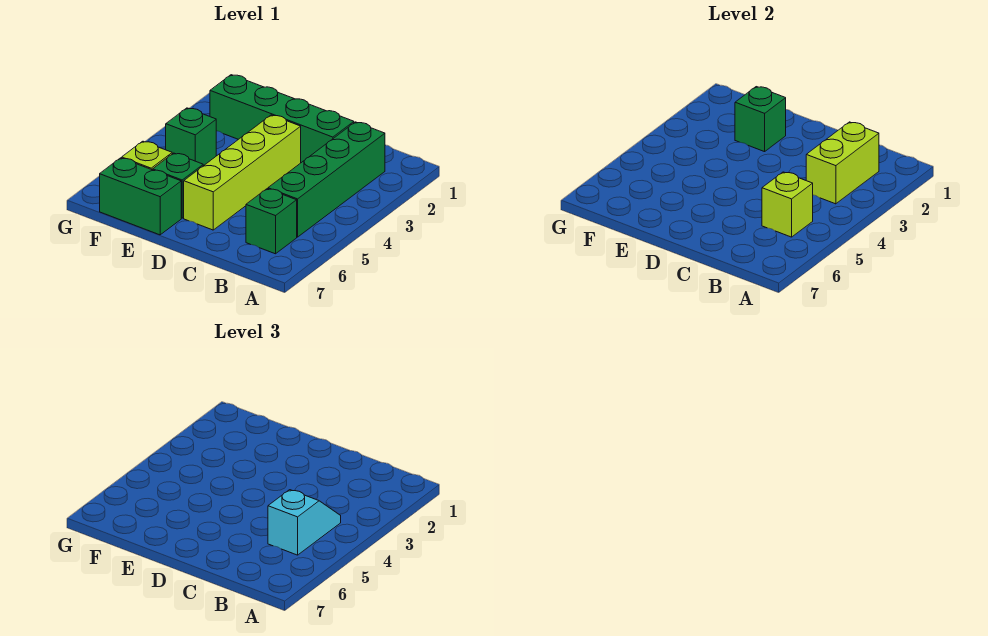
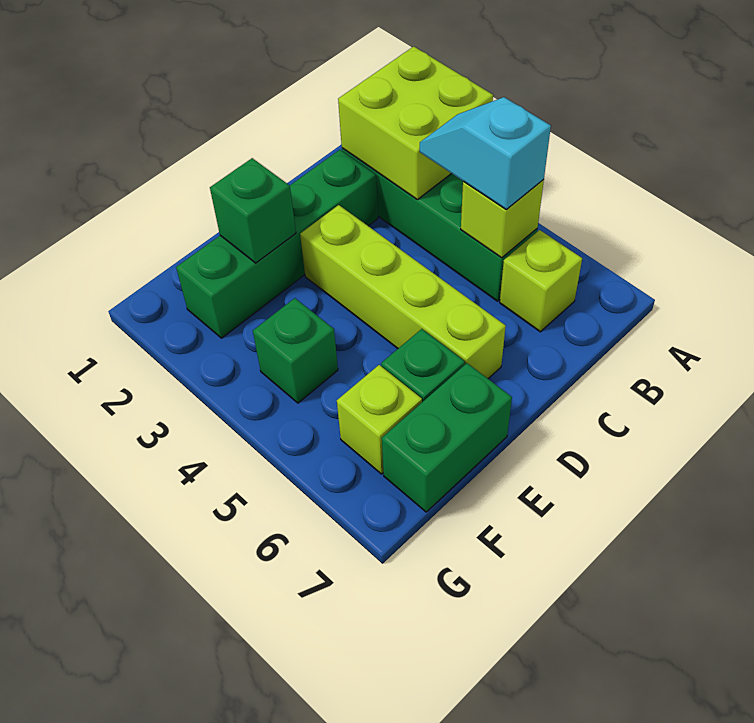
lime brick B2:B3 level 2 -> lime brick A2:B3 level 2
green brick B6 level 1 -> lime brick B6 level 1

